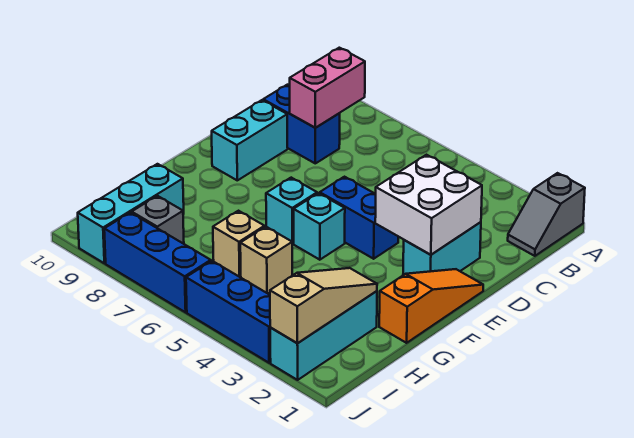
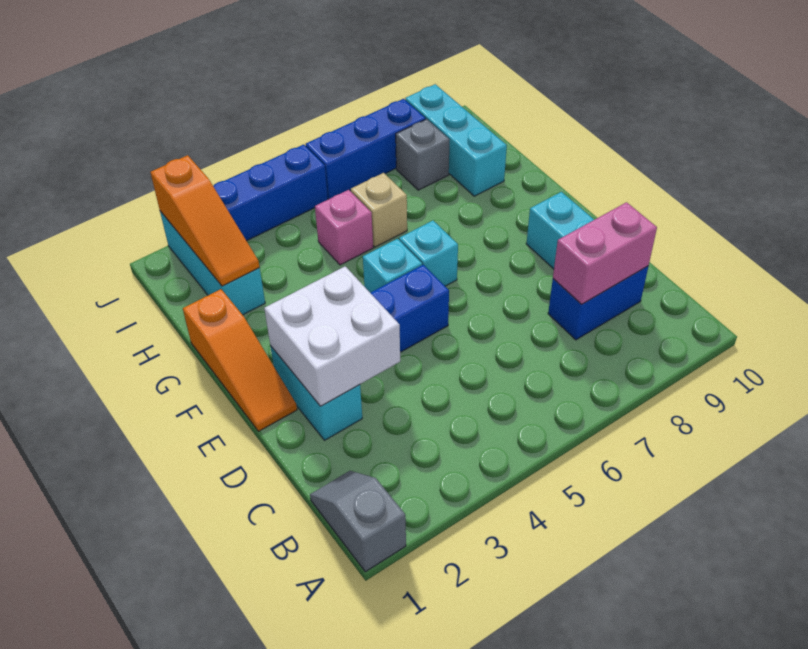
pink brick B8:C8 level 2 -> pink brick C8:C9 level 2
tan slope H2:J2 level 2 top J -> orange slope H2:J2 level 2 top J
tan brick H5 level 1 -> pink brick H5 level 1

